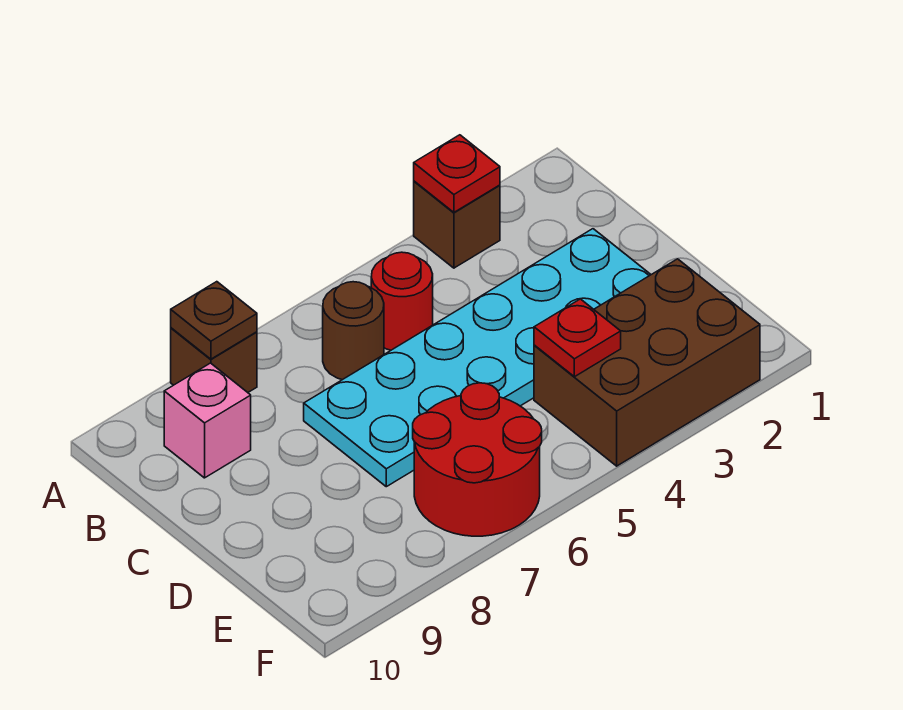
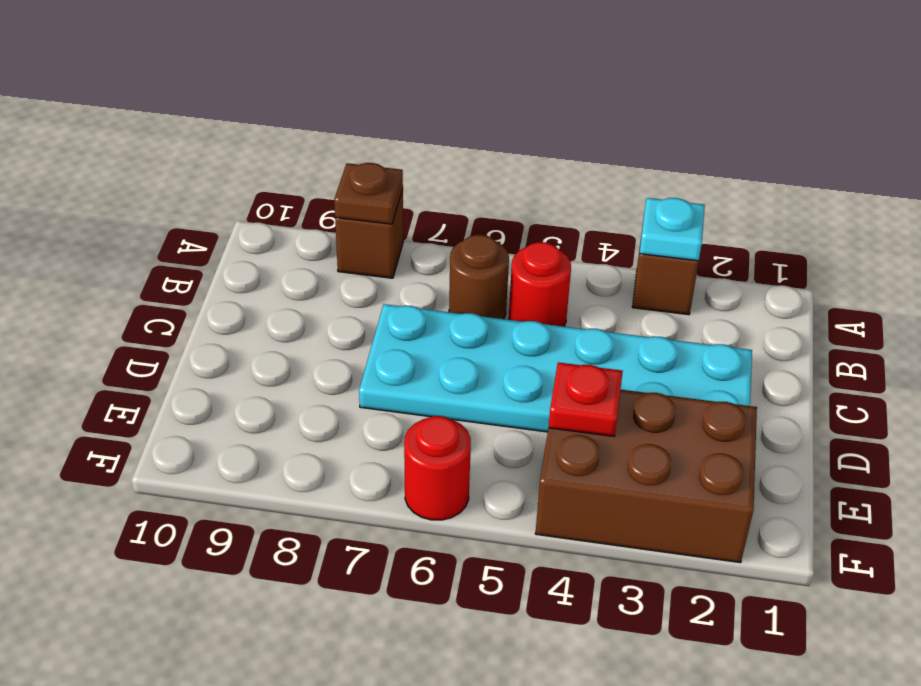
red plate A3 level 2 -> cyan plate A3 level 2
pink brick B9 level 1 -> none
red round brick E6:F7 level 1 -> red round brick F6 level 1

